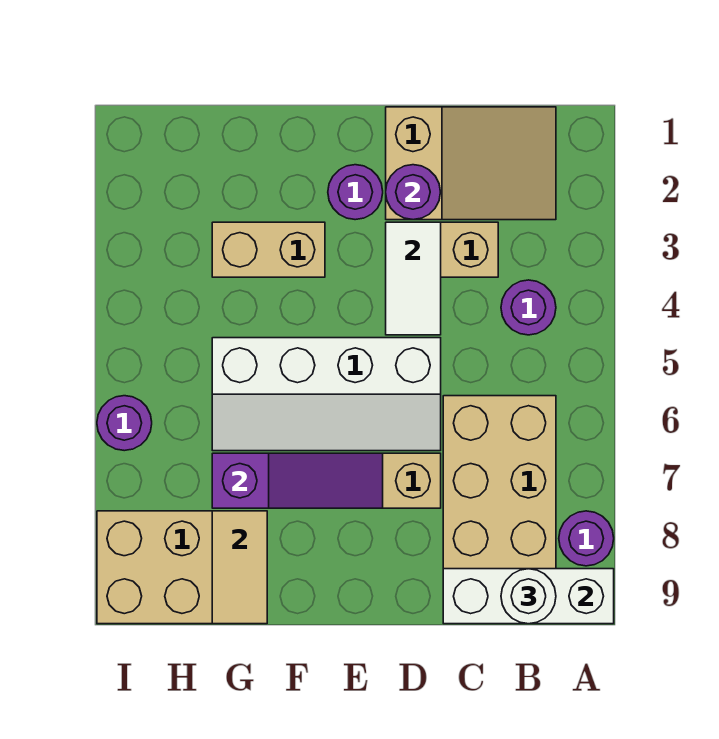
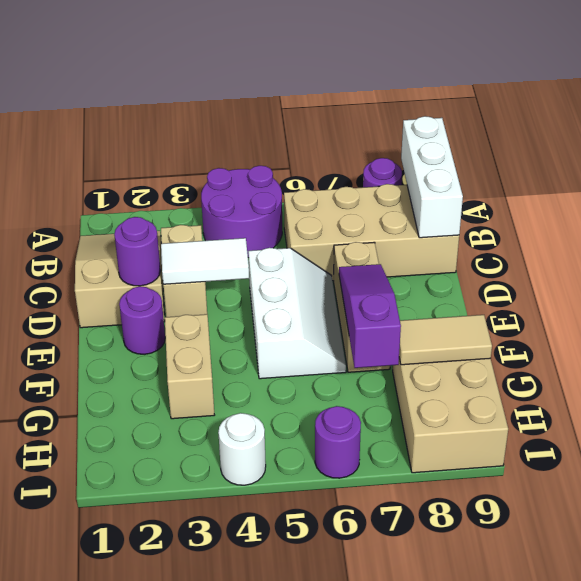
purple round brick B4 level 1 -> purple round brick A4:B5 level 1
white round brick B9 level 3 -> white round brick I4 level 1
white slope D5:G6 level 1 top 5 -> white slope D5:F6 level 1 top 5

